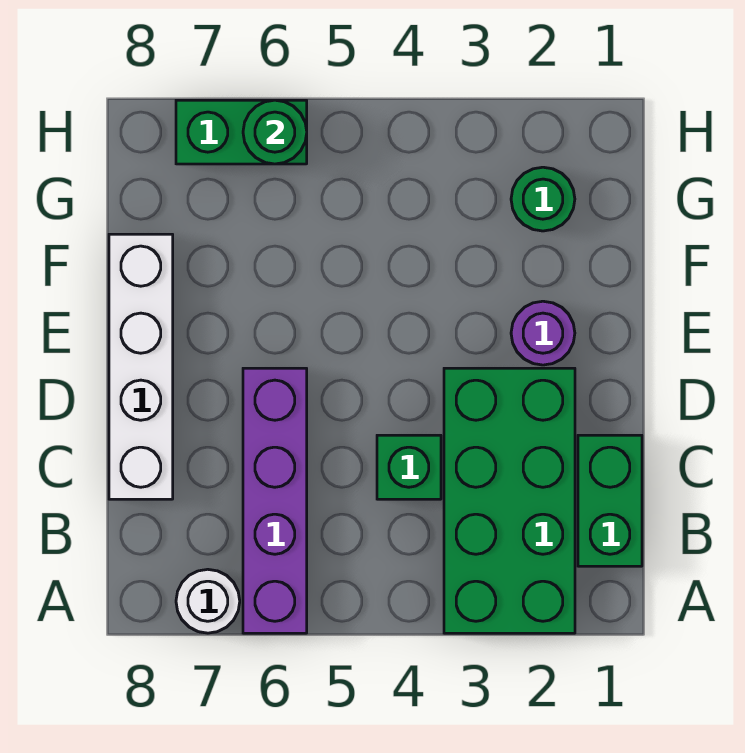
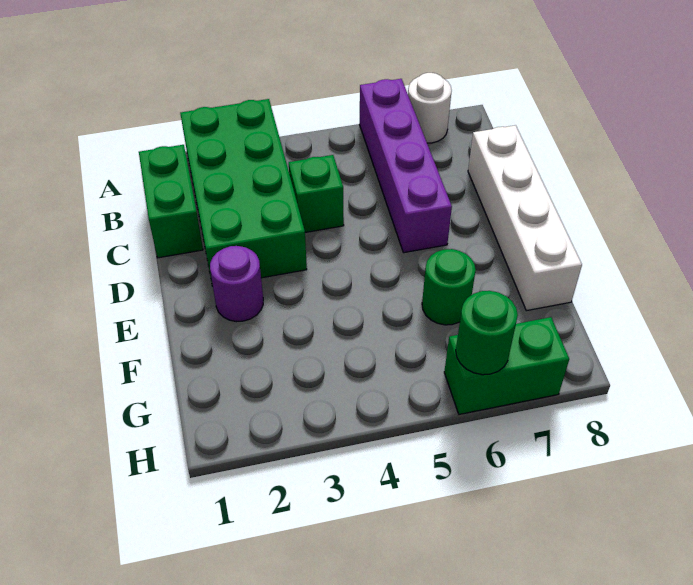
green round brick G2 level 1 -> green round brick F6 level 1

